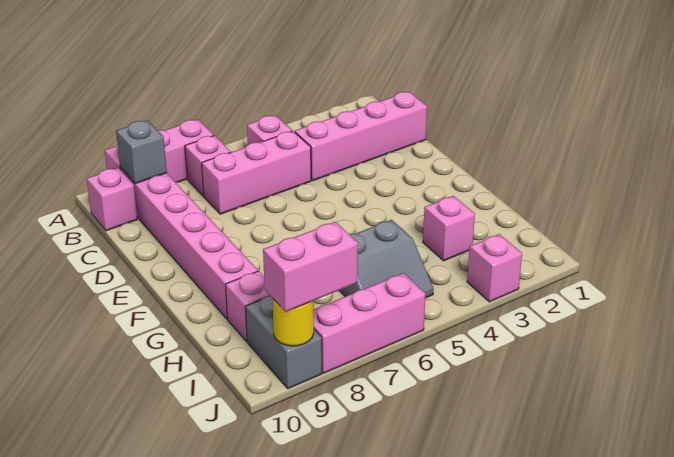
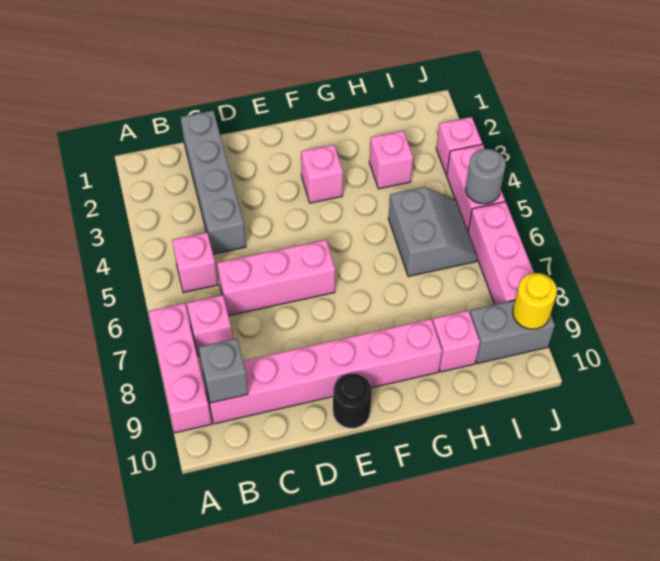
pink brick B10 level 1 -> pink brick F3 level 1
pink brick C1:C4 level 1 -> grey brick C1:C4 level 1
pink brick C5:C7 level 1 -> pink brick C6:E6 level 1
none -> black round brick E10 level 1
none -> grey round brick J5 level 2
pink brick J8:J9 level 3 -> pink brick J4:J5 level 1

